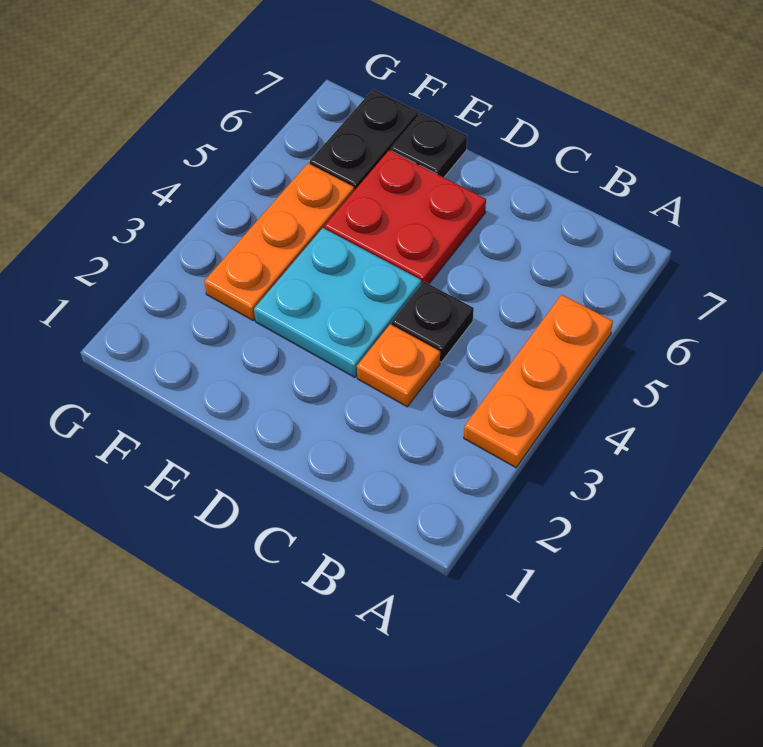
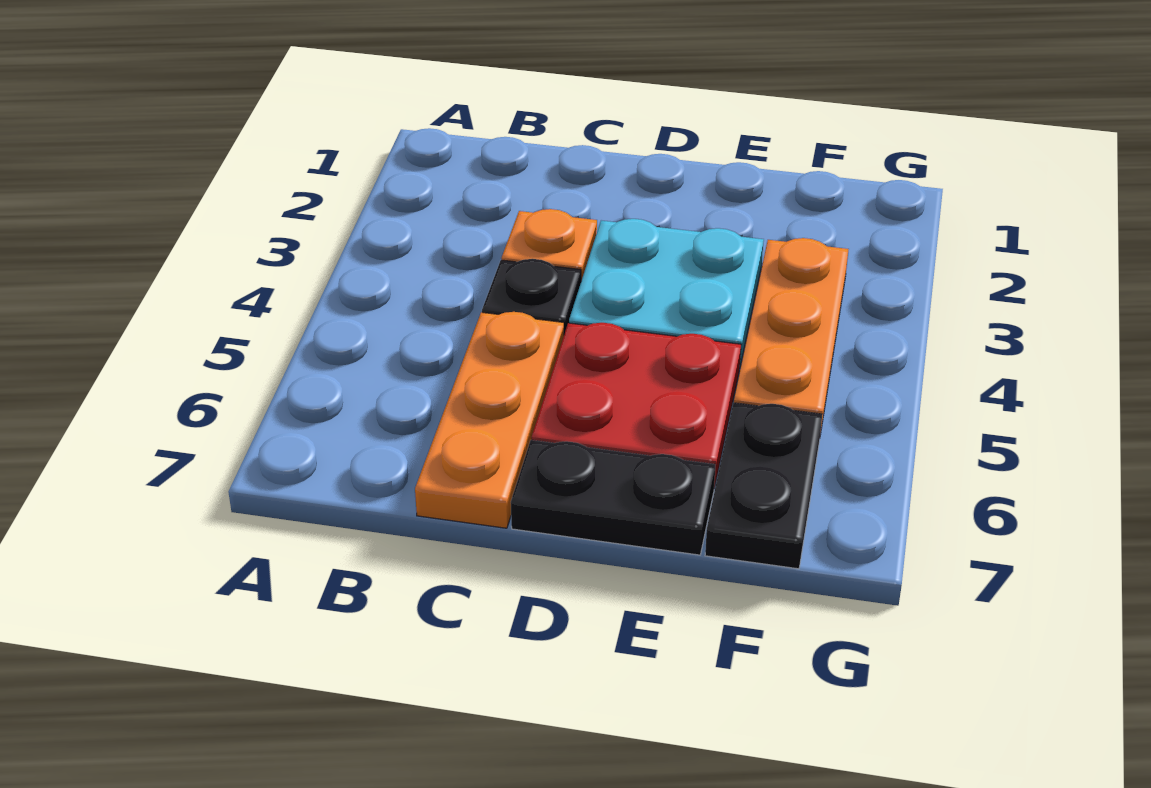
orange plate A3:A5 level 1 -> orange plate C5:C7 level 1
black plate E7 level 1 -> black plate D7:E7 level 1

